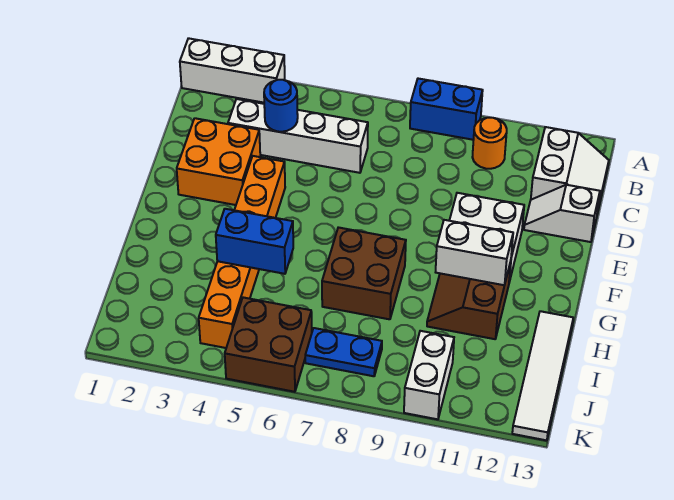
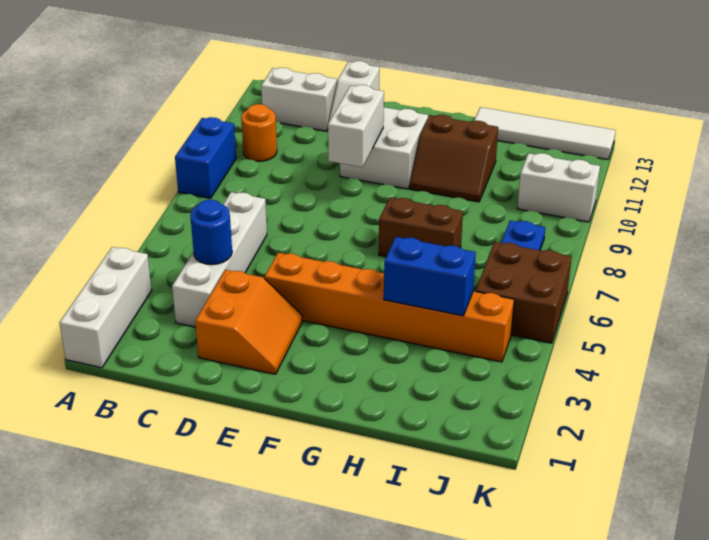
orange brick D2:E3 level 1 -> orange slope D2:E3 level 1 top D
brown brick G7:H8 level 1 -> brown brick G7:H7 level 1
white brick G10:G11 level 2 -> white brick E9:E10 level 2
blue brick H4:H5 level 2 -> blue brick H4:I4 level 2

